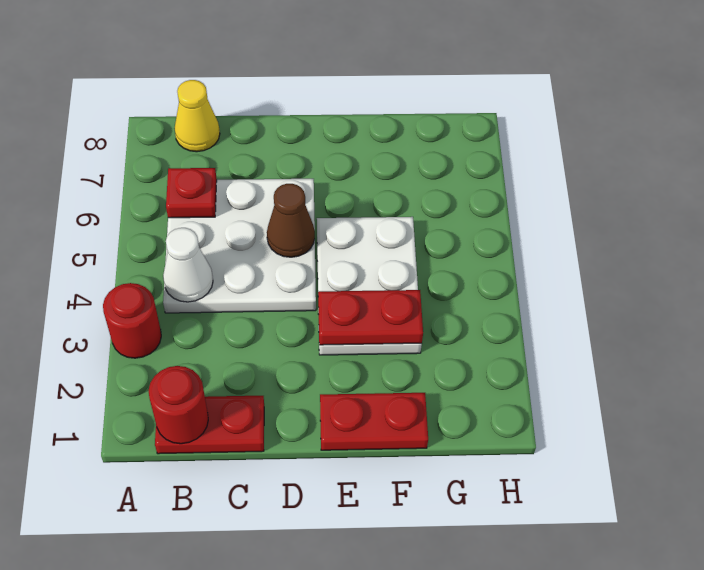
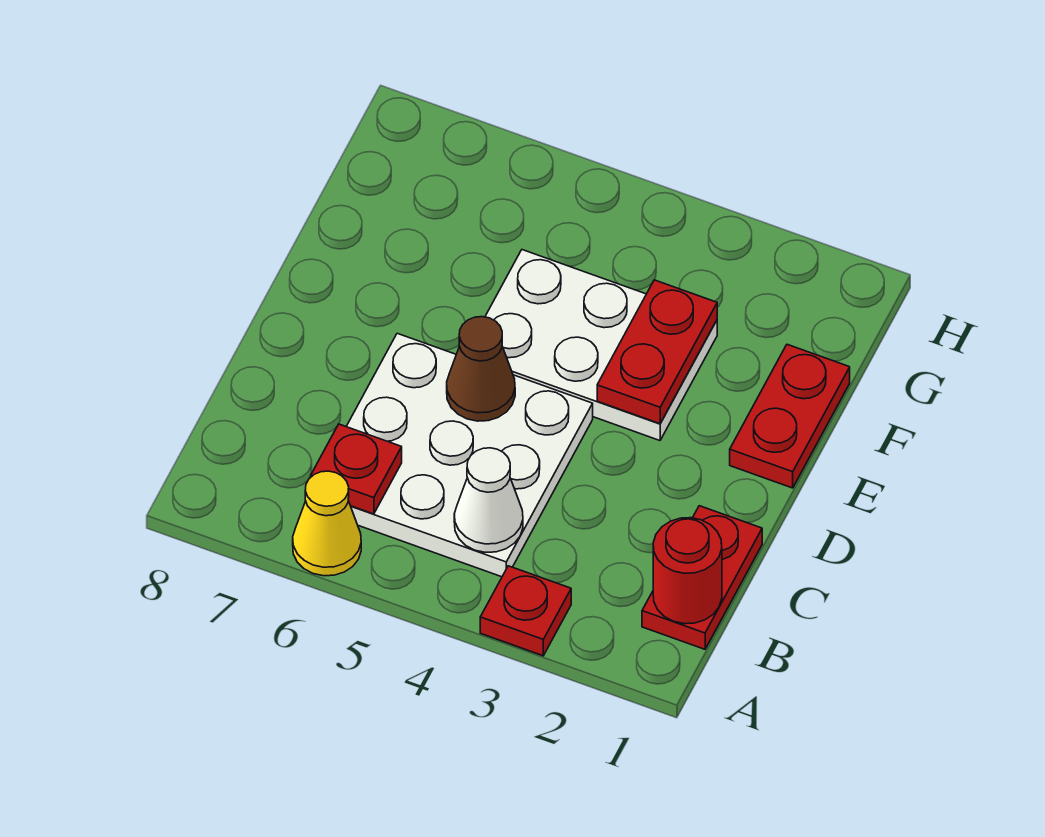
red round brick A3 level 1 -> red plate A3 level 1
yellow cone B8 level 1 -> yellow cone A6 level 1

